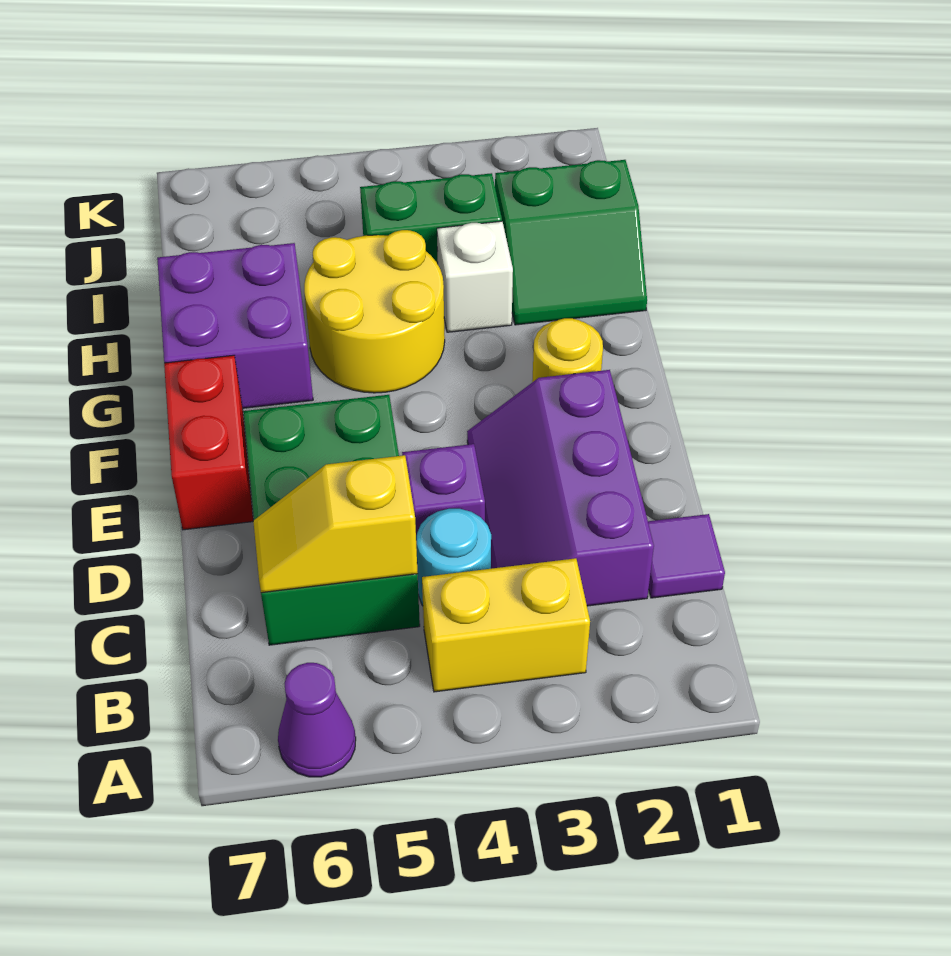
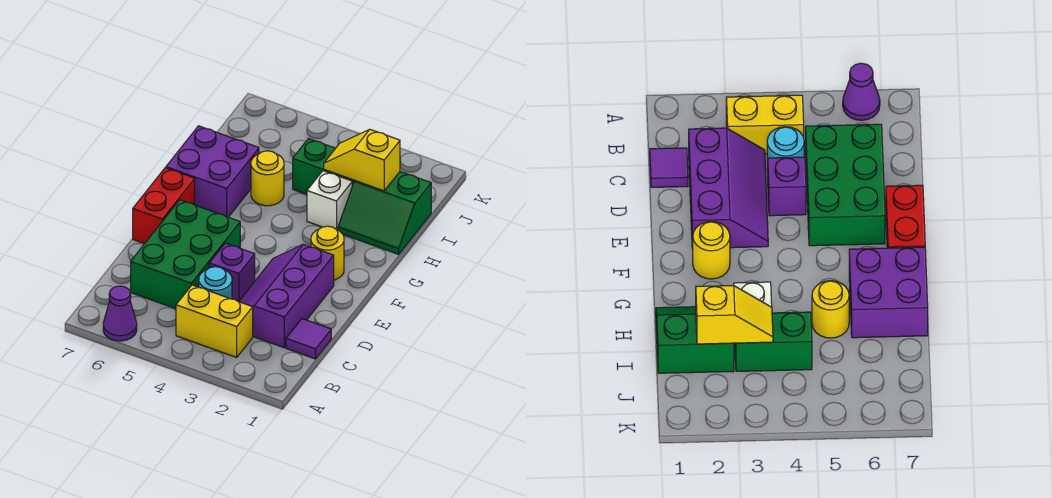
yellow slope C5:C6 level 2 top 5 -> yellow slope I2:I3 level 2 top 2
yellow round brick G4:H5 level 1 -> yellow round brick H5 level 1

